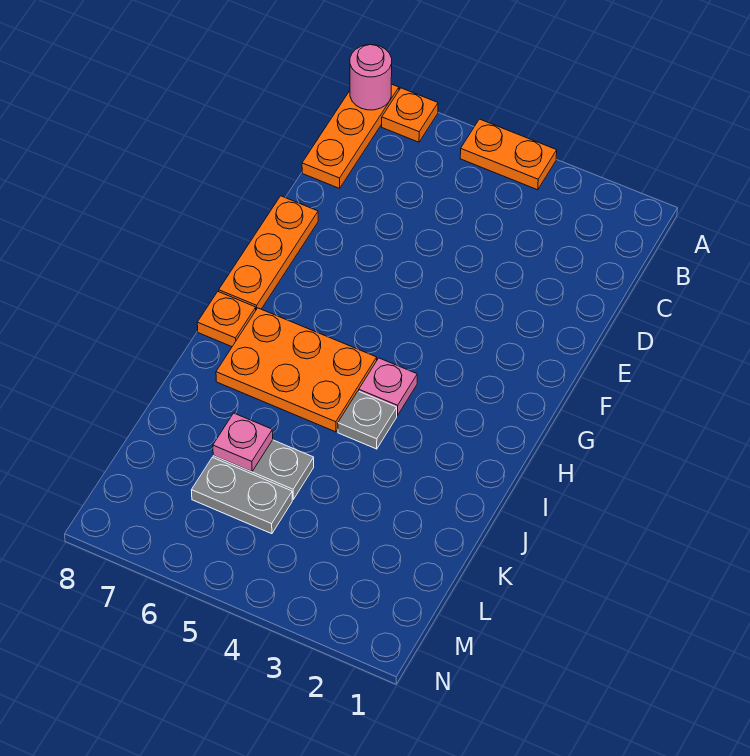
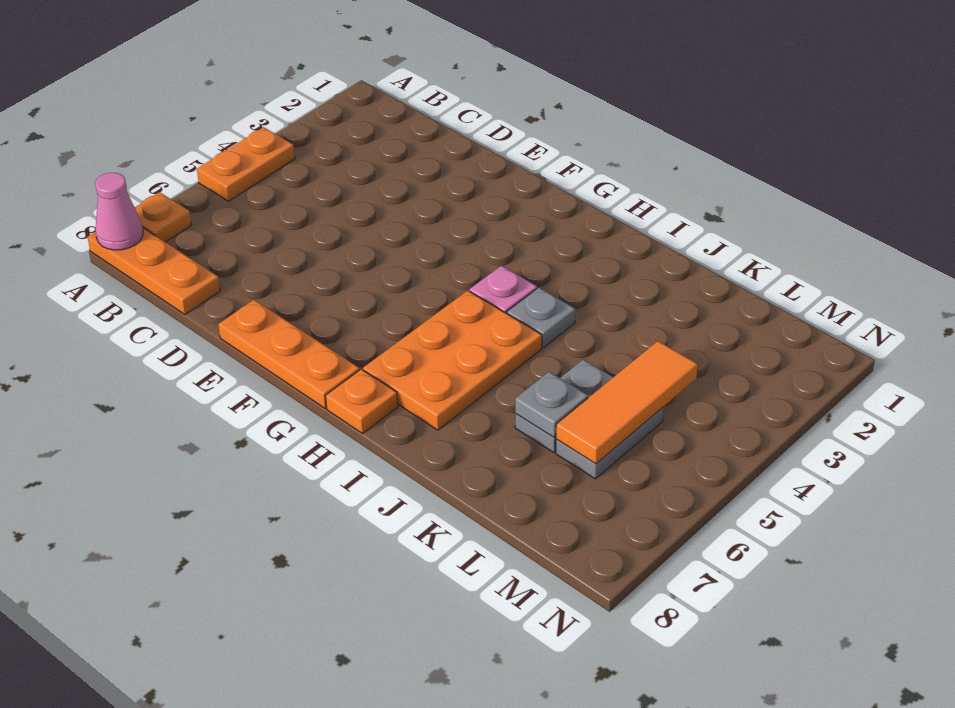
pink round brick A8 level 2 -> pink cone A8 level 2
pink plate K6 level 2 -> grey plate K6 level 2
none -> orange tile L4:L6 level 2

